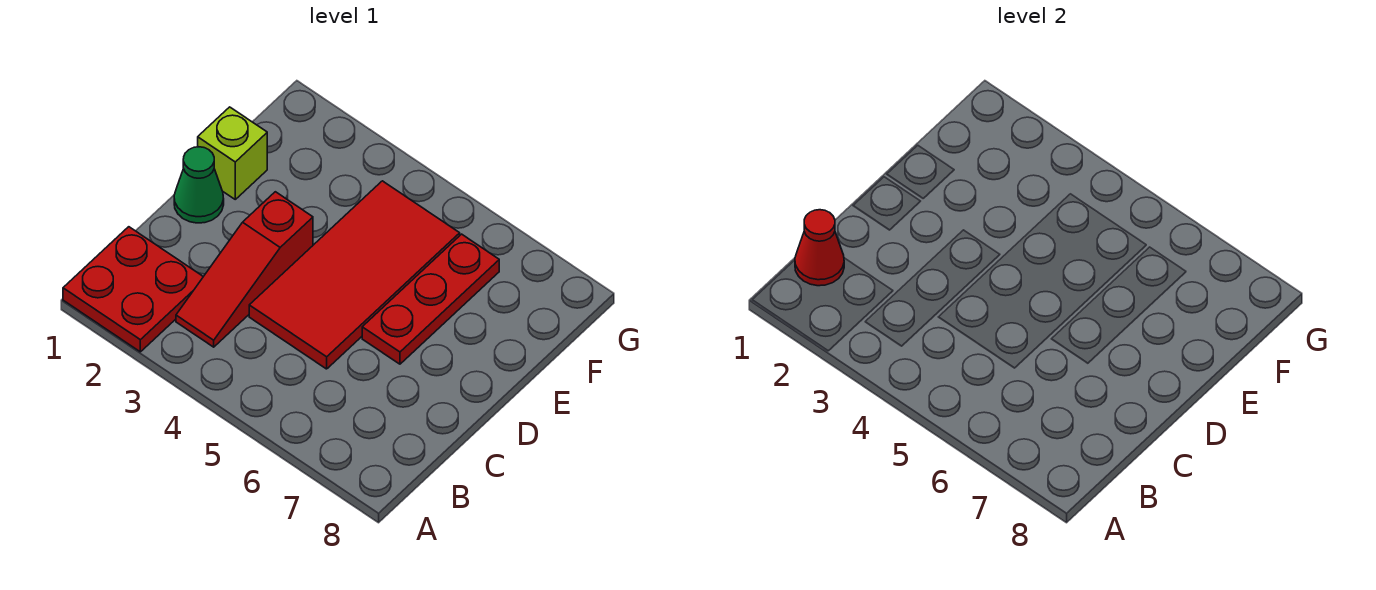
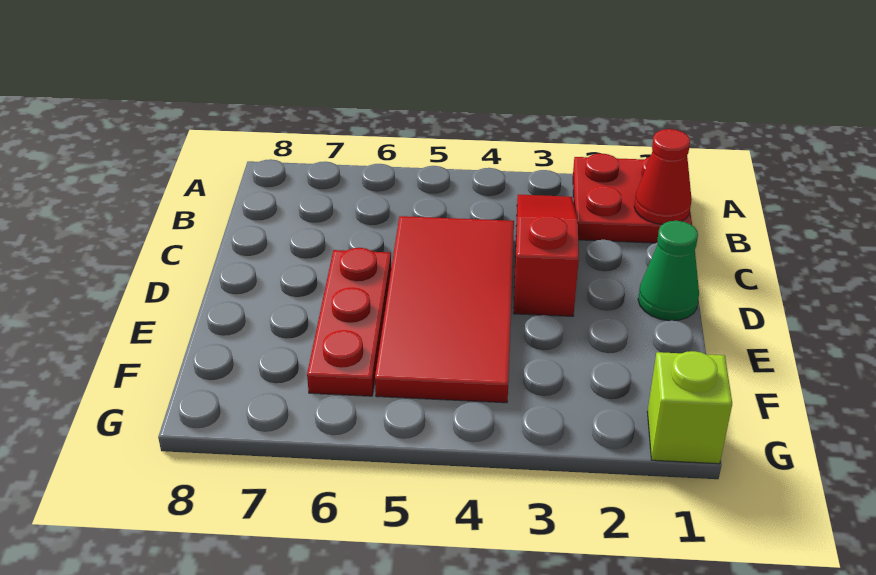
lime brick E1 level 1 -> lime brick G1 level 1

